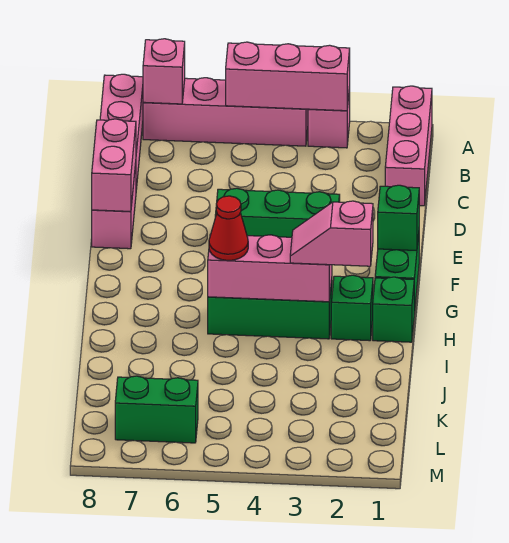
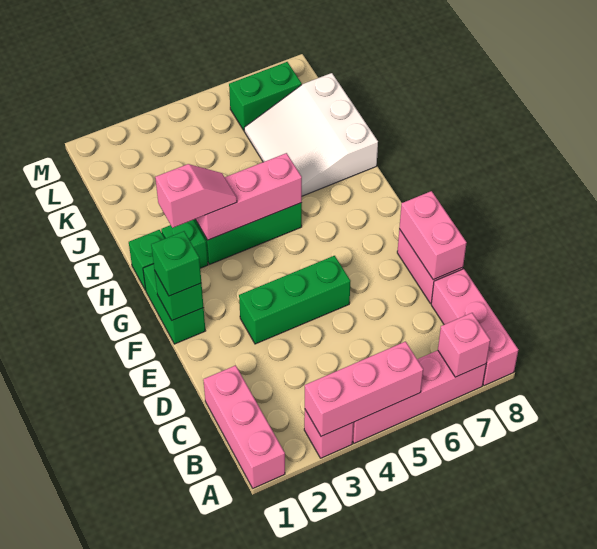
none -> green brick F1 level 3
red cone H5 level 3 -> none
none -> white slope I6:K8 level 1 top 8

